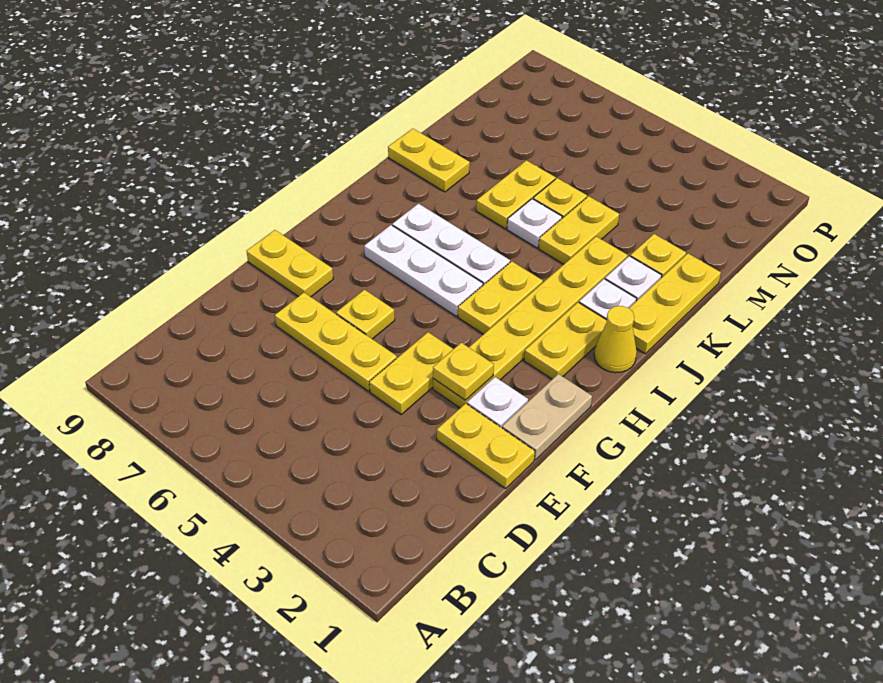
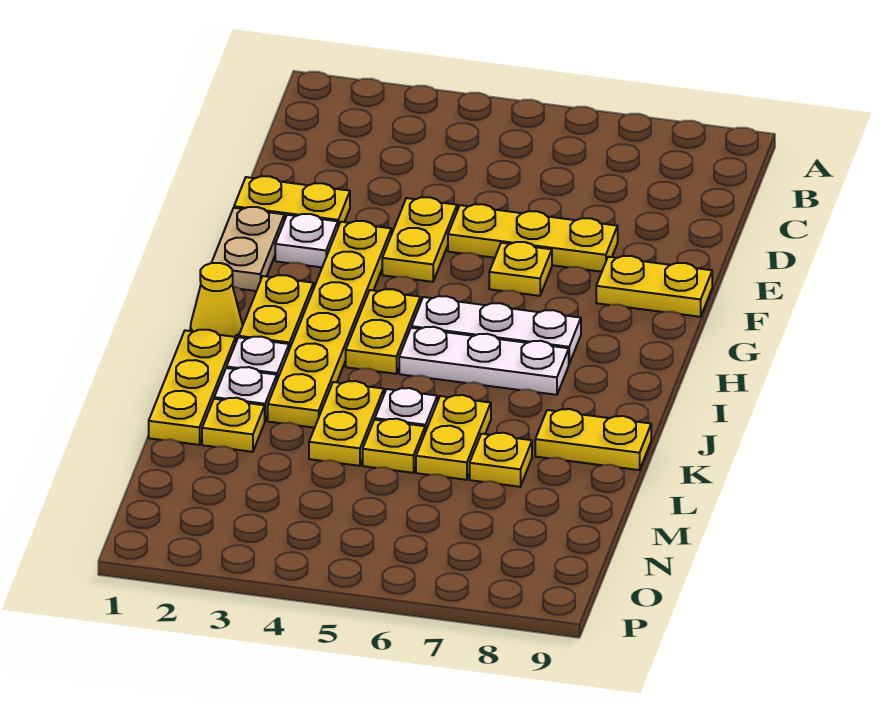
yellow plate F3 level 2 -> yellow plate L7 level 1

